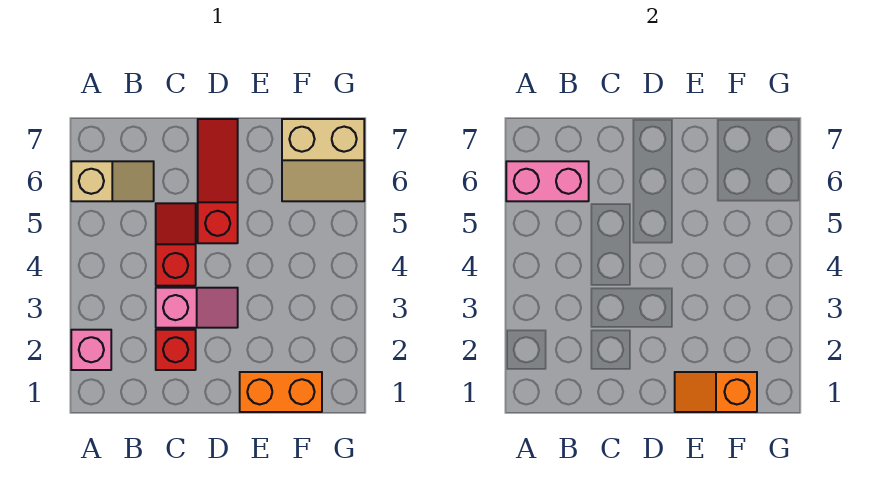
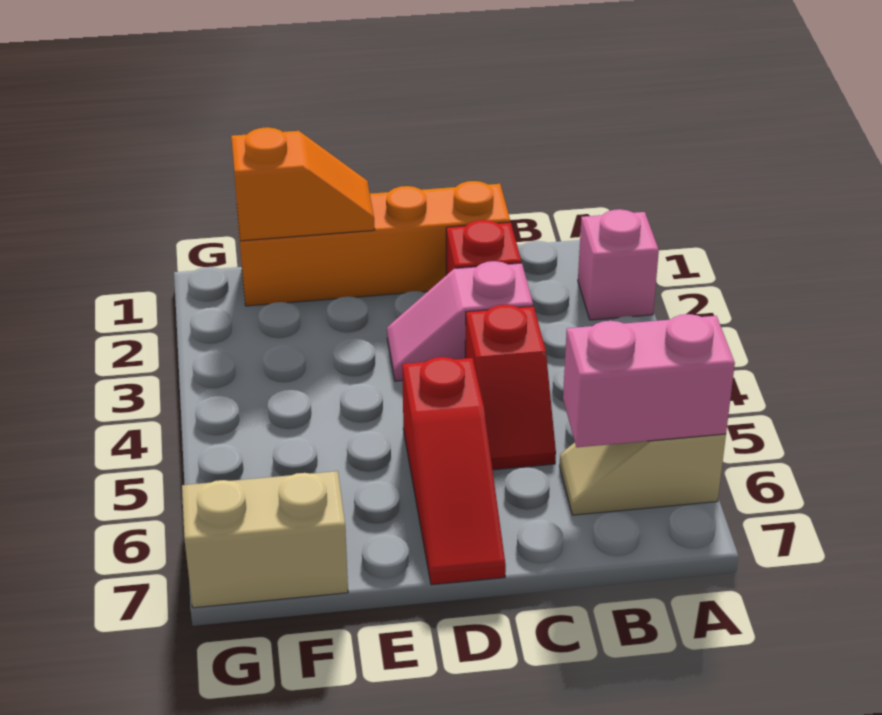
orange brick E1:F1 level 1 -> orange brick C1:F1 level 1

